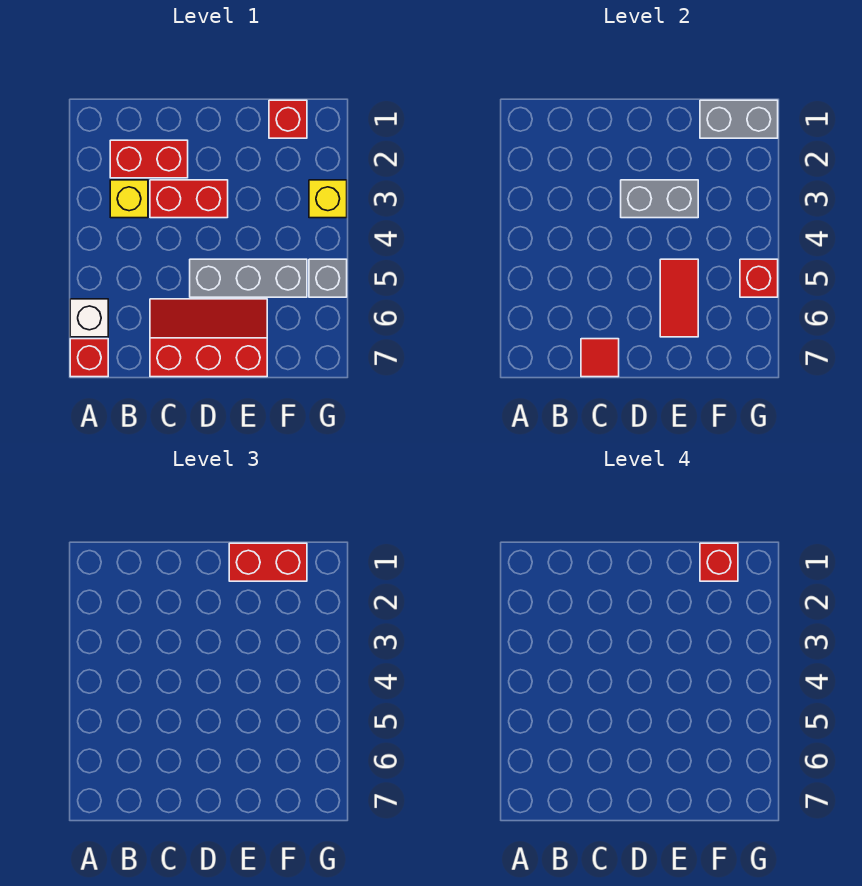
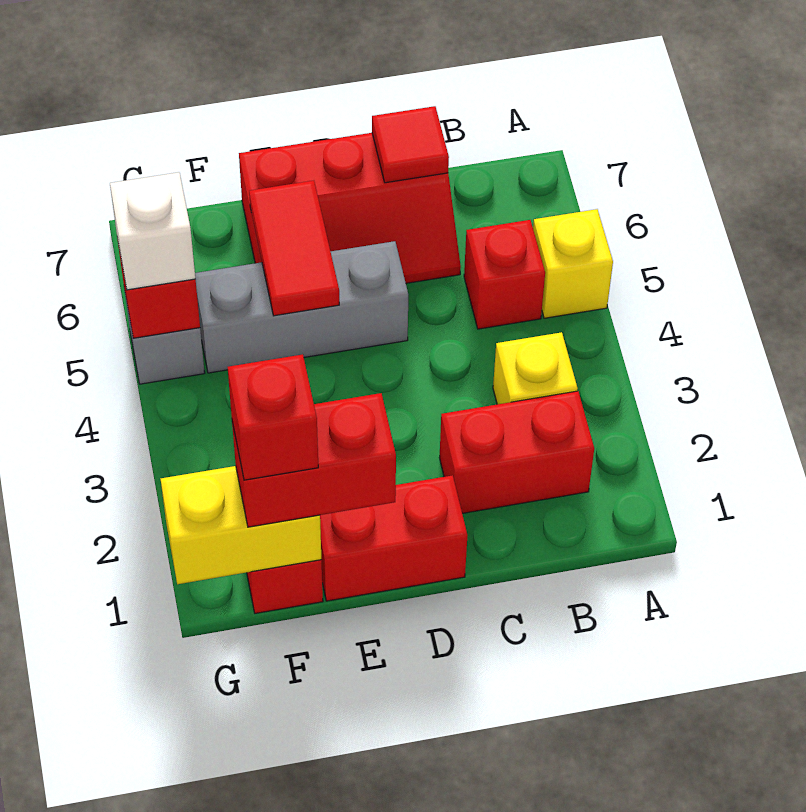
white brick A6 level 1 -> white brick G5 level 3
red brick A7 level 1 -> red brick B5 level 1
red brick C3:D3 level 1 -> red brick D1:E1 level 1
grey brick D3:E3 level 2 -> none
grey brick F1:G1 level 2 -> yellow brick F1:G1 level 2
yellow brick G3 level 1 -> yellow brick A5 level 1

